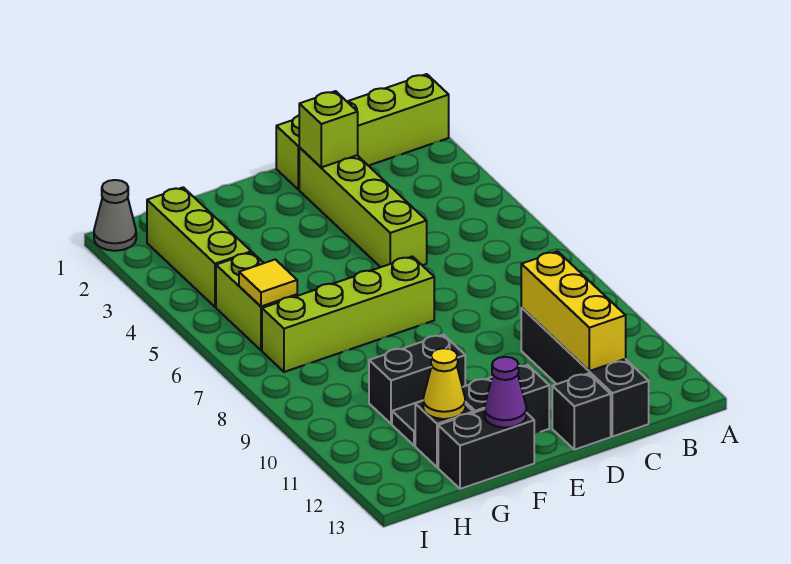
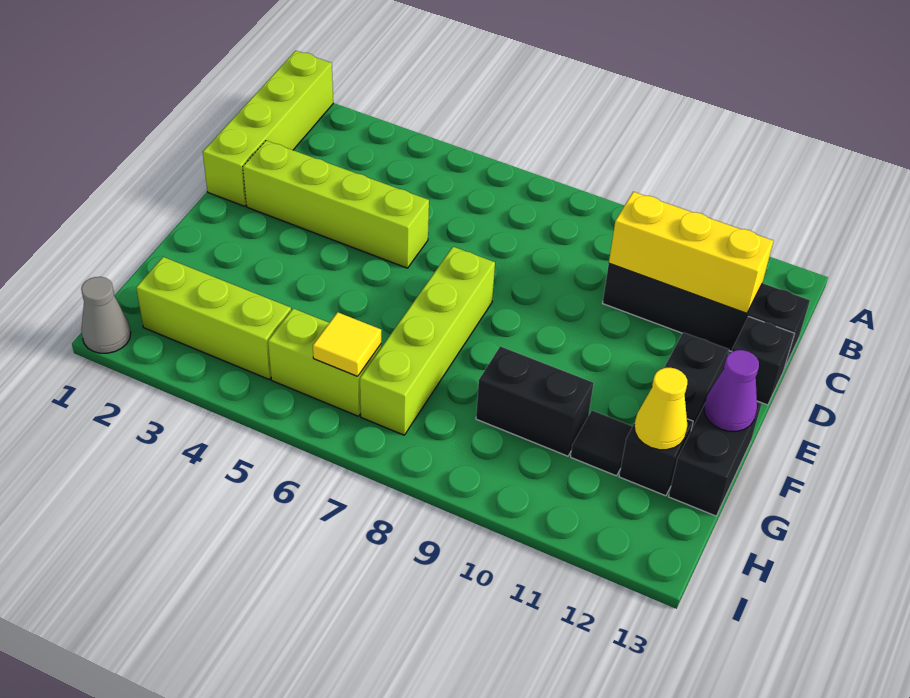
lime brick D2 level 2 -> none
black brick F10:G10 level 1 -> black brick G9:G10 level 1

